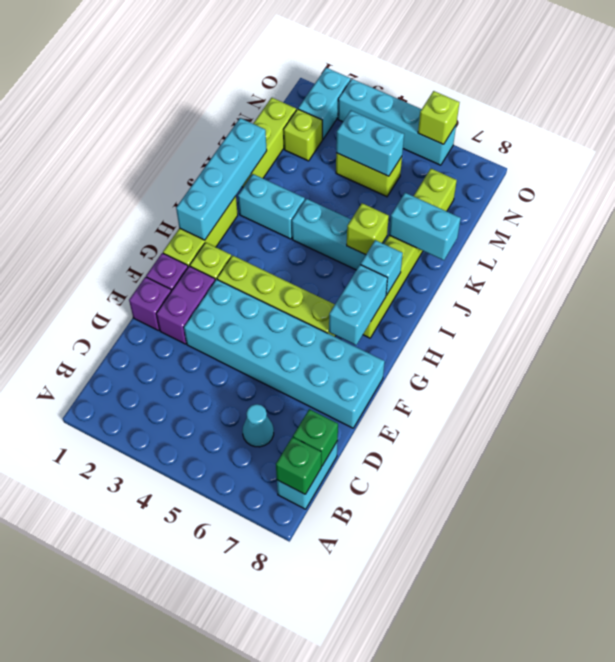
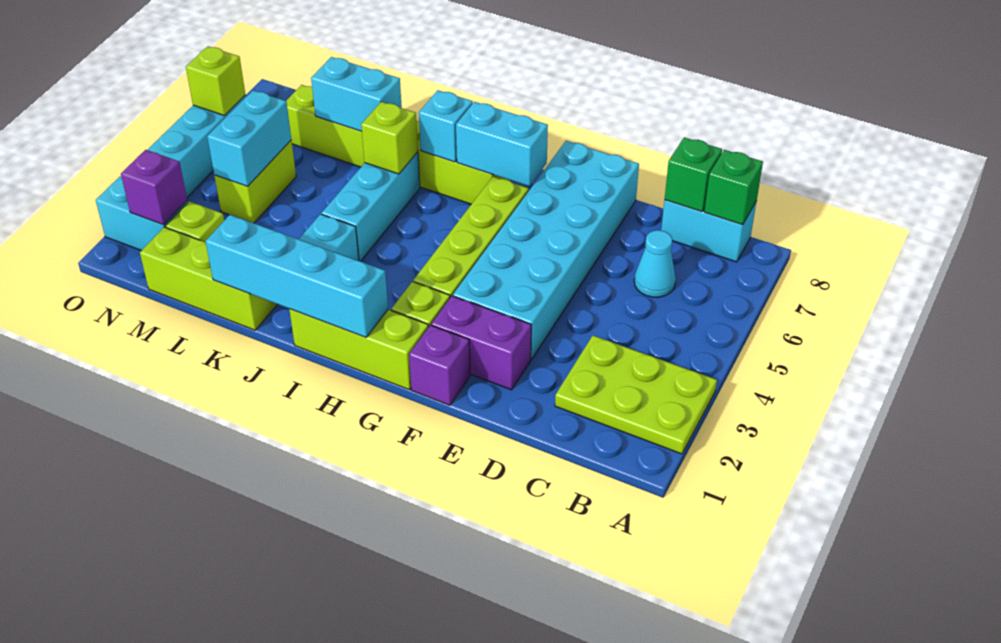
none -> lime plate A2:C3 level 1
purple brick E1 level 1 -> purple brick N2 level 2
cyan brick K7:K8 level 2 -> cyan brick K7:L7 level 2

